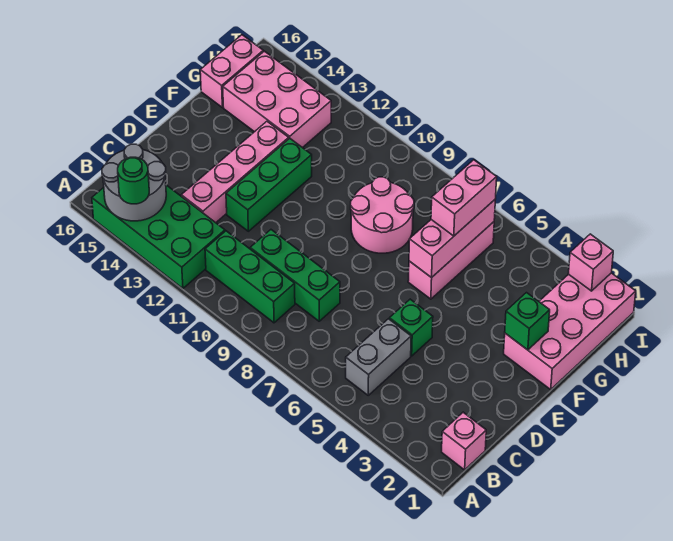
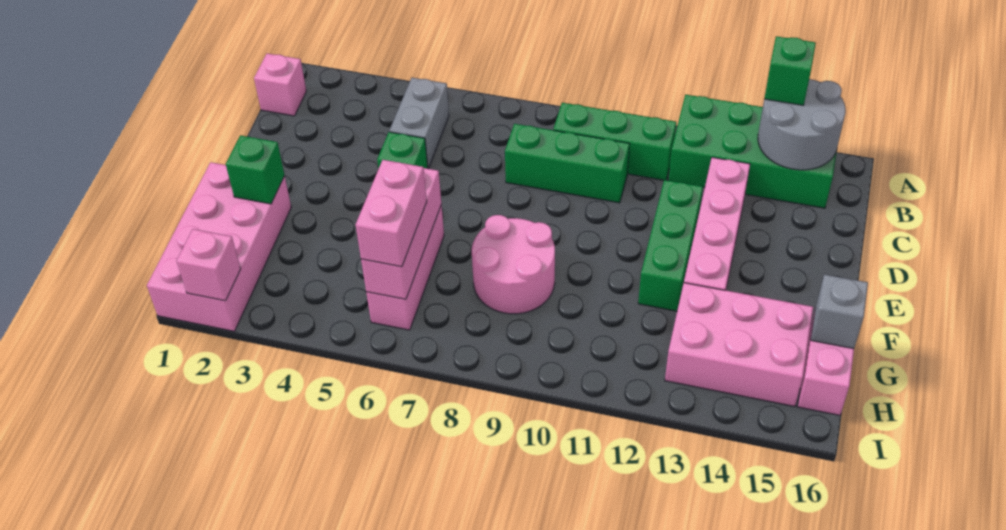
green round brick A14 level 3 -> green brick A14 level 3
none -> grey brick G16 level 2

